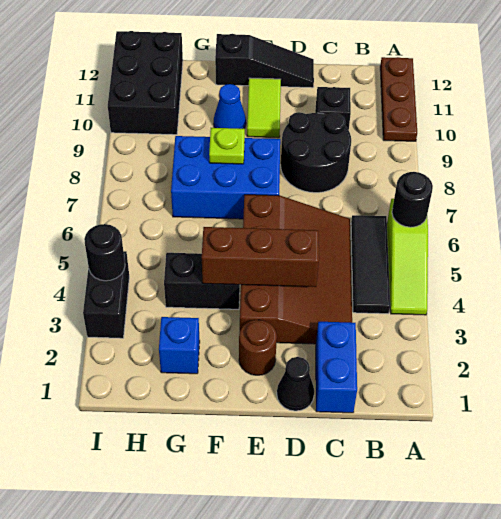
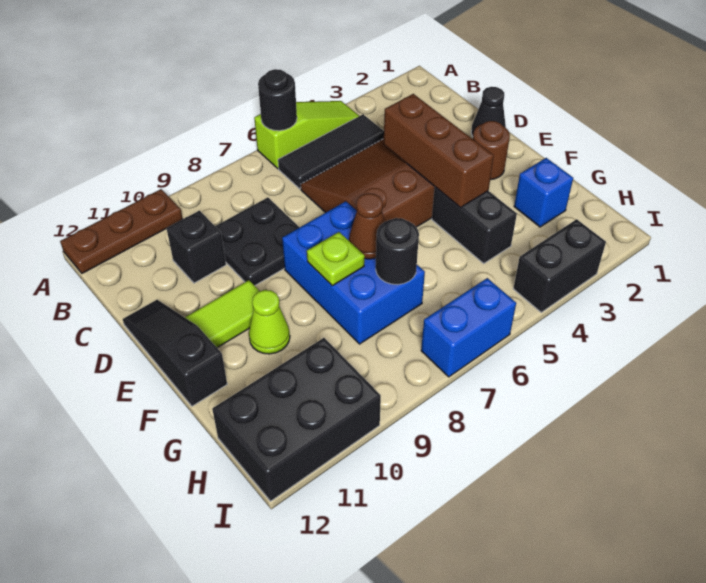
blue brick C1:C2 level 1 -> blue brick I6:I7 level 1
black round brick C8:D9 level 1 -> black plate C8:D9 level 1
none -> brown cone F7 level 2
blue cone F10 level 1 -> lime cone F10 level 1
black round brick I4 level 2 -> black round brick G7 level 2

